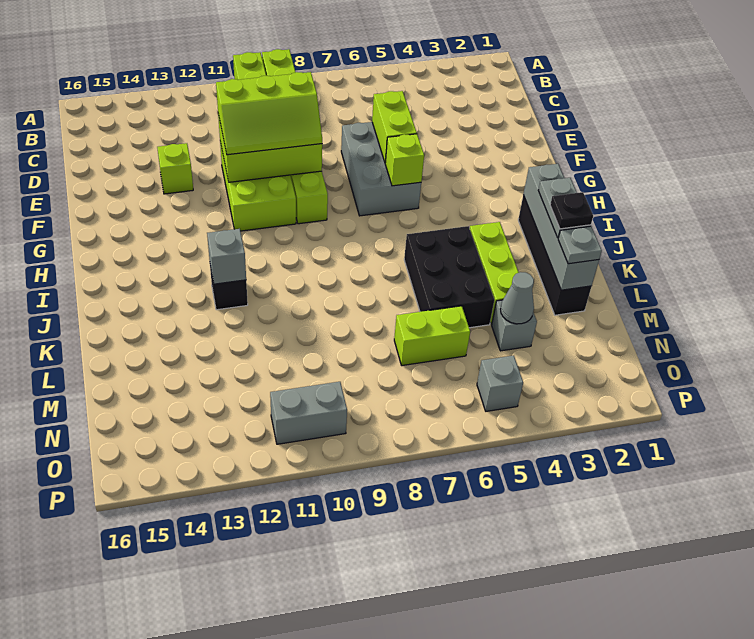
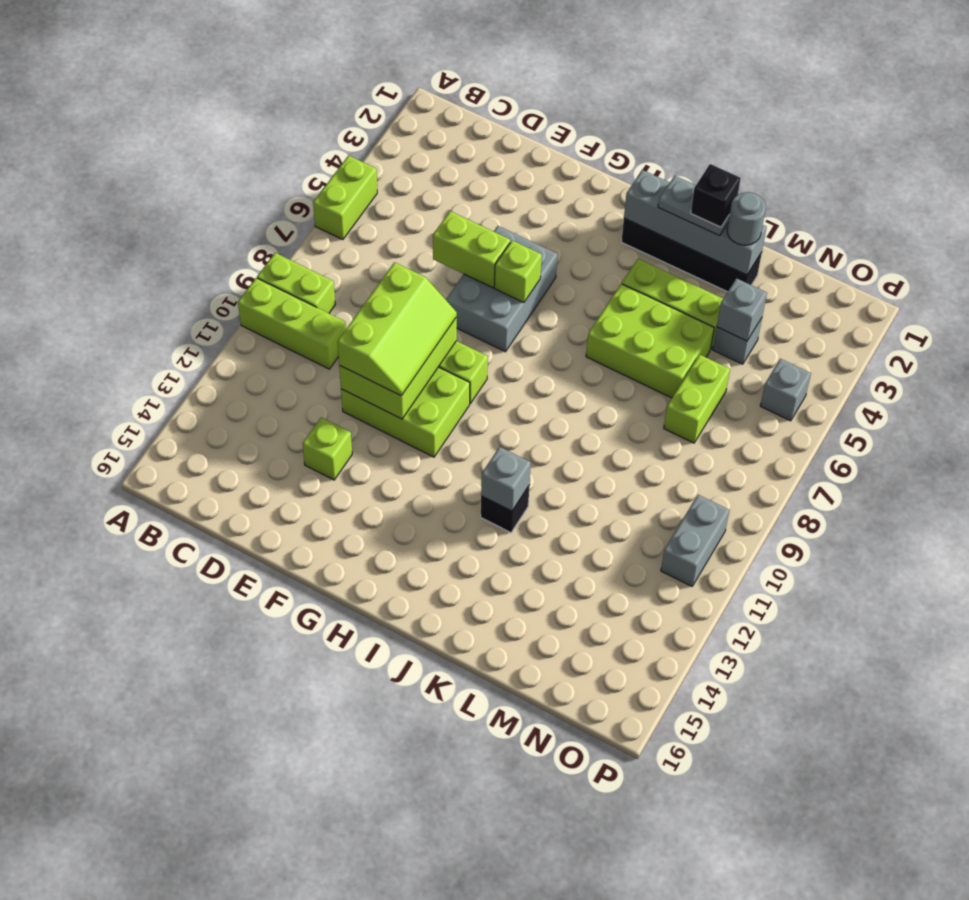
none -> lime brick A5:A6 level 1
grey brick E6:G7 level 1 -> grey brick F5:G7 level 1
black brick J5:L6 level 1 -> lime brick J5:L6 level 1
black plate K2 level 4 -> black brick K2 level 4
grey plate L2 level 3 -> grey round brick L2 level 3
grey cone M4 level 2 -> grey brick M4 level 2

